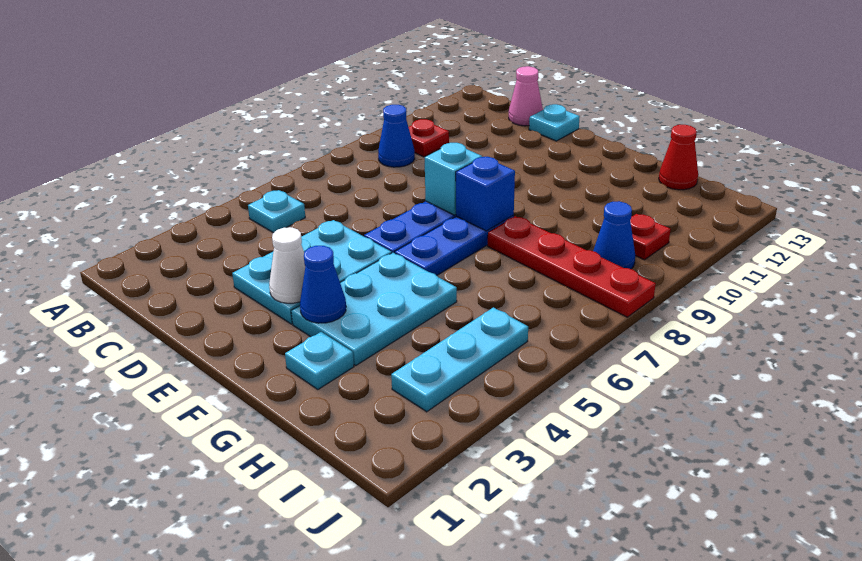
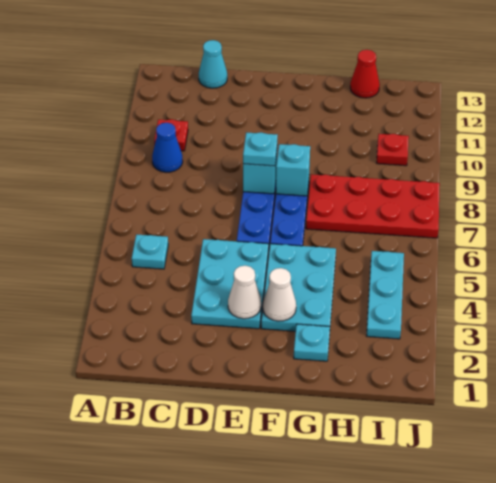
pink cone C13 level 1 -> cyan cone C13 level 1
cyan plate D13 level 1 -> cyan plate E8 level 3
blue cone F3 level 2 -> white cone F3 level 2
blue brick F8 level 2 -> cyan brick F8 level 2
red plate G8:J8 level 1 -> red plate G7:J8 level 1
blue cone I9 level 1 -> none

